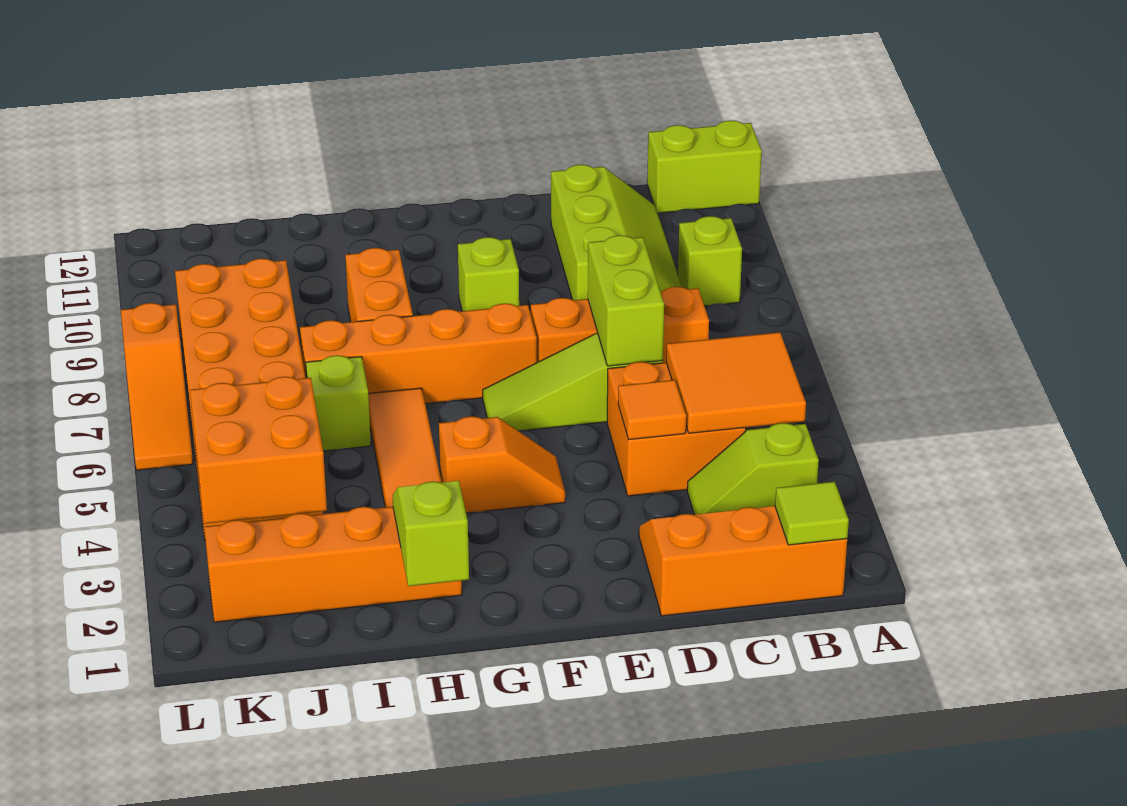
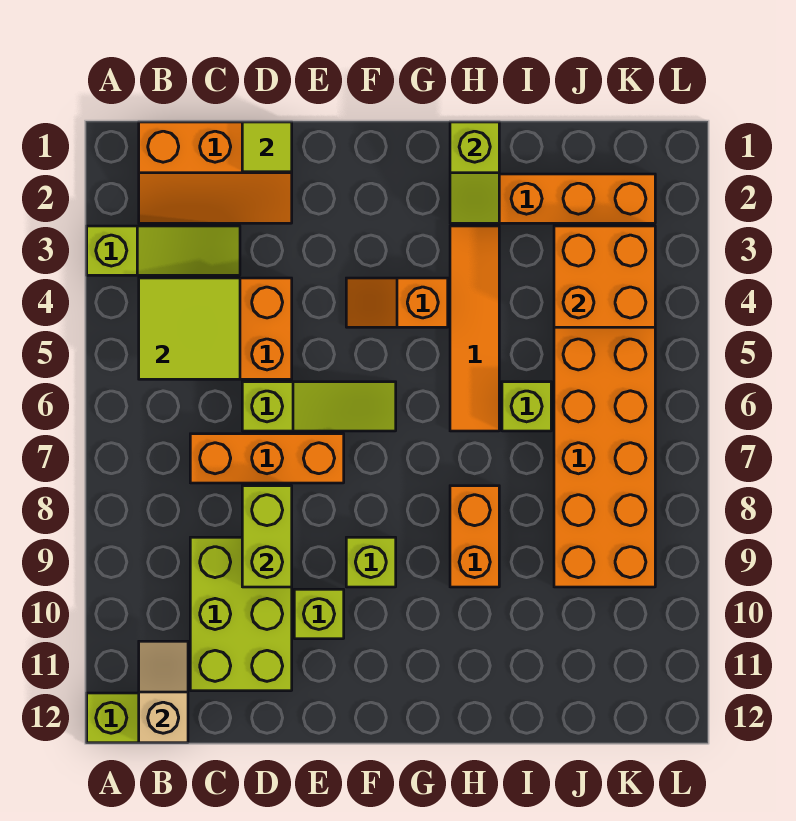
lime tile B1 level 2 -> lime tile D1 level 2
lime slope B3:C3 level 1 top B -> lime slope A3:C3 level 1 top A
orange tile B4:C5 level 2 -> lime tile B4:C5 level 2
lime brick B9 level 1 -> lime brick E10 level 1
none -> tan slope B11:B12 level 2 top 12
lime slope C9:D11 level 1 top D -> lime brick C9:D11 level 1
orange tile D4 level 2 -> none
lime brick D6:D7 level 2 -> lime brick D8:D9 level 2
orange brick F7:I7 level 1 -> none
orange slope L6:L8 level 1 top 8 -> none

